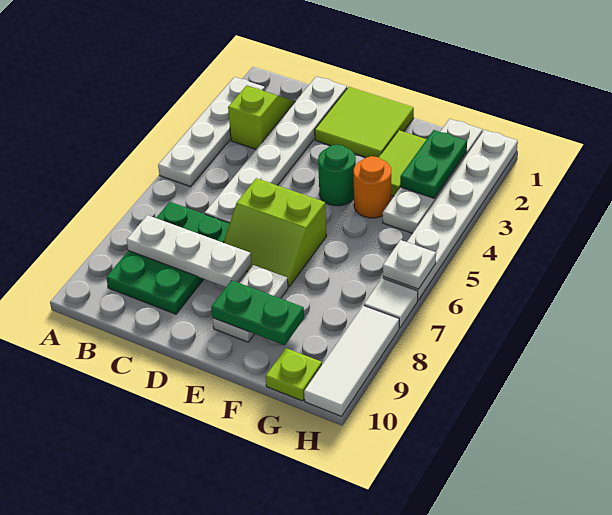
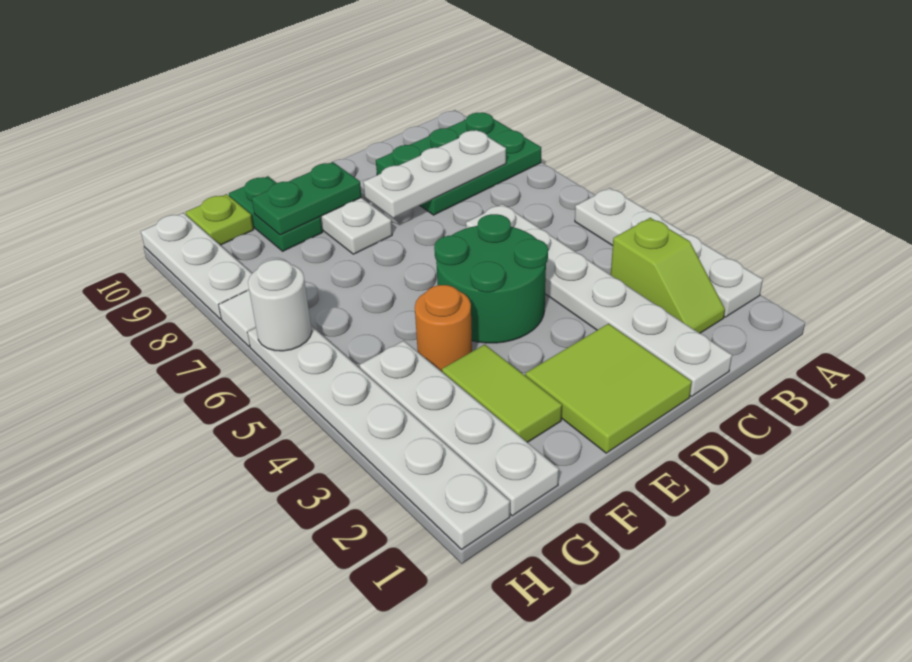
green plate B7:C9 level 1 -> green plate A8:C9 level 1
lime slope D6:E7 level 1 top 6 -> none
green round brick E4 level 1 -> green round brick D4:E5 level 1
green plate G2:G3 level 2 -> green plate F9:F10 level 1
white plate H6 level 2 -> white round brick H6 level 2
white tile H8:H10 level 1 -> white plate H8:H10 level 1

